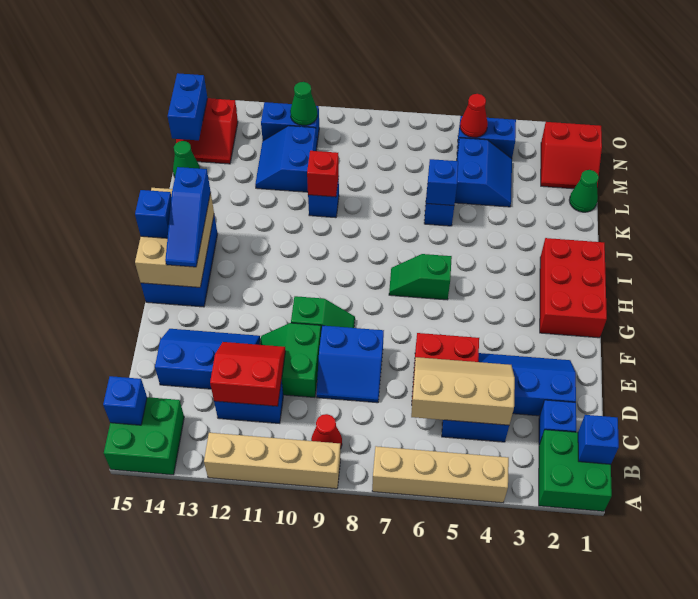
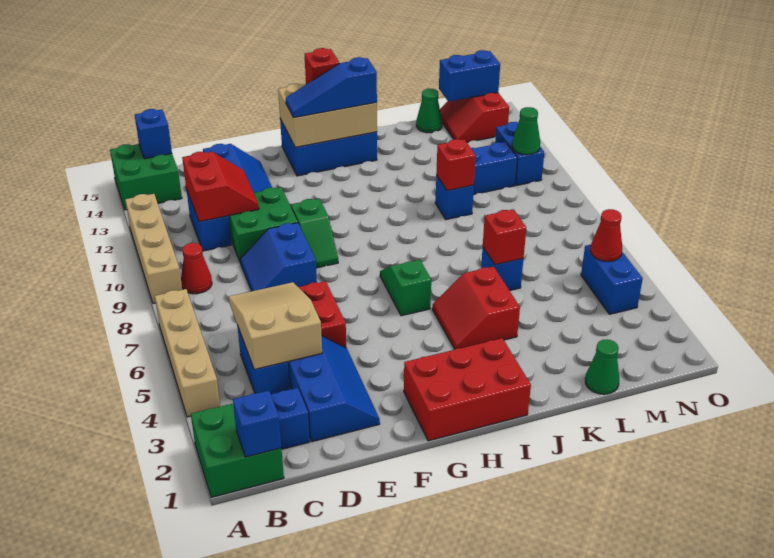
tan slope C4:D6 level 2 top C -> tan slope C4:D6 level 2 top 4
green slope D10:E11 level 1 top 10 -> green brick D10:E11 level 1
blue brick H15 level 3 -> red brick H15 level 3
blue brick K6 level 2 -> red brick K6 level 2
blue slope L4:M5 level 1 top 5 -> none
red slope M1:N2 level 1 top N -> red slope I4:J5 level 1 top J

